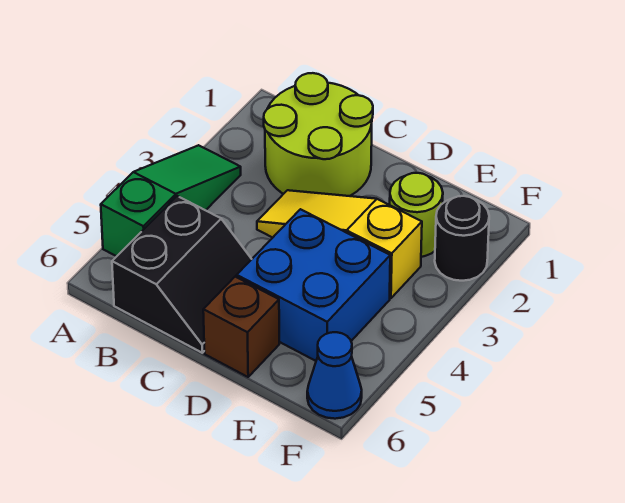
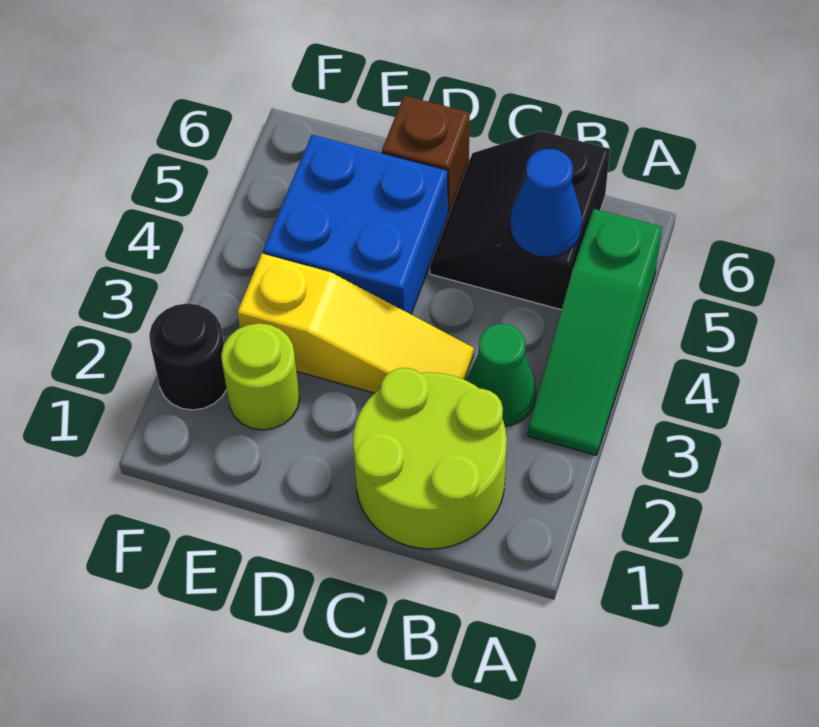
none -> green cone B3 level 1
blue cone F6 level 1 -> blue cone B5 level 2

